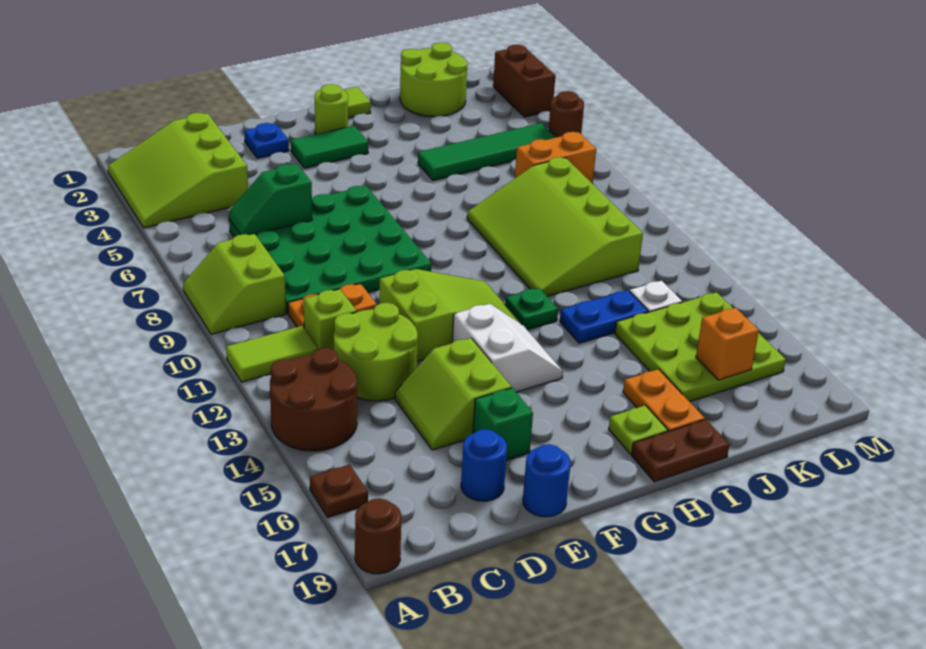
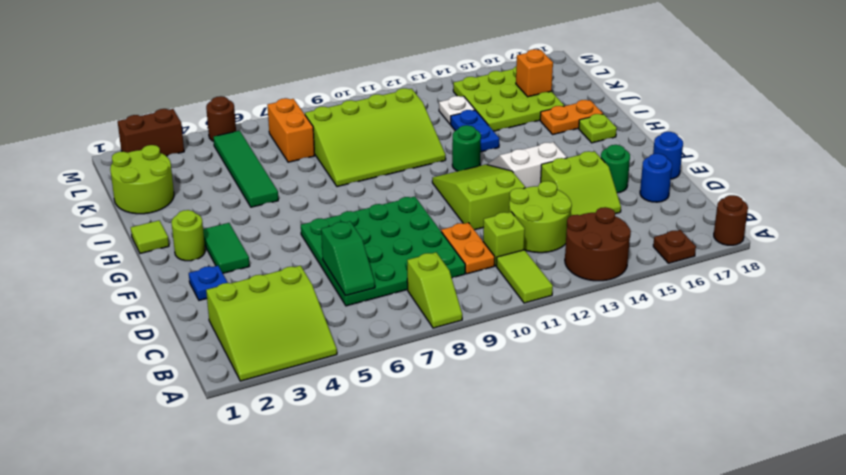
lime slope A8:B9 level 1 top B -> lime slope A8:B8 level 1 top B
green brick E16 level 1 -> green round brick E16 level 1
green plate H12 level 1 -> green round brick H12 level 1
brown plate H18:I18 level 1 -> none

